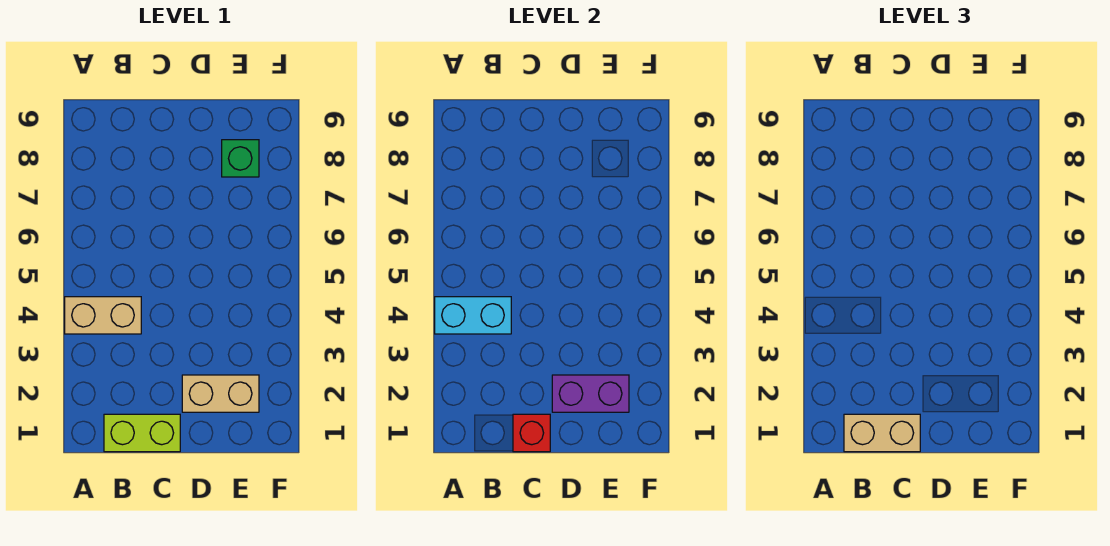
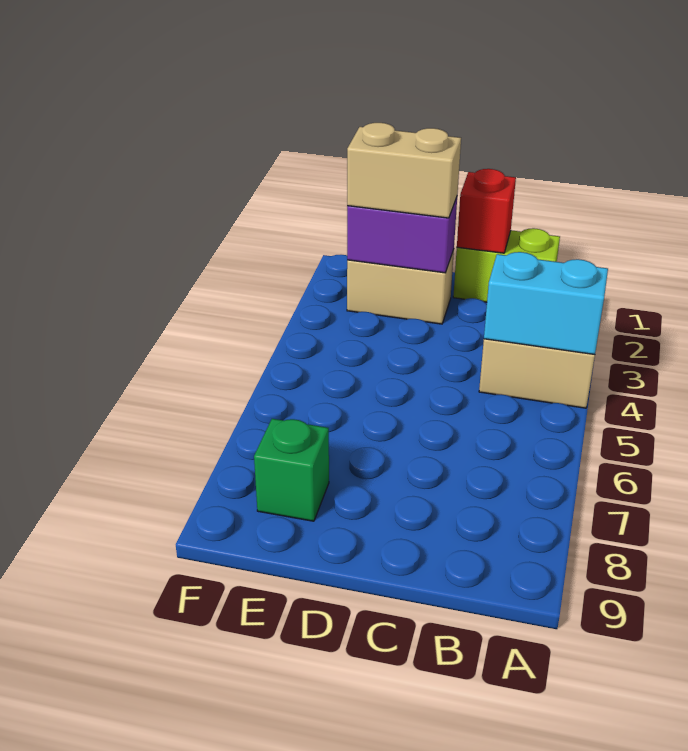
tan brick B1:C1 level 3 -> tan brick D2:E2 level 3

